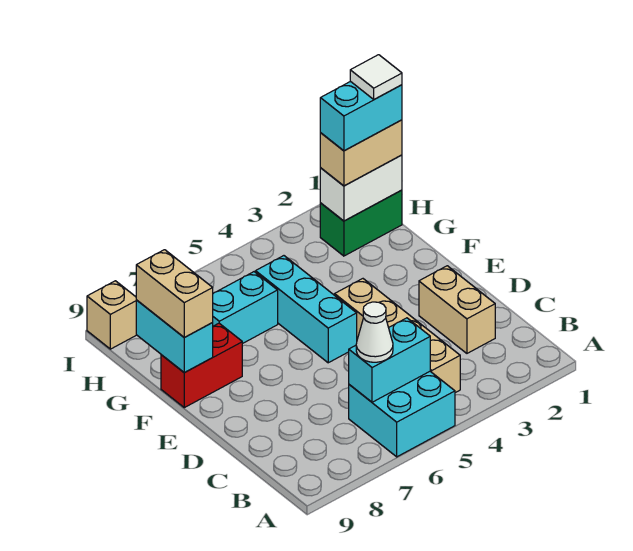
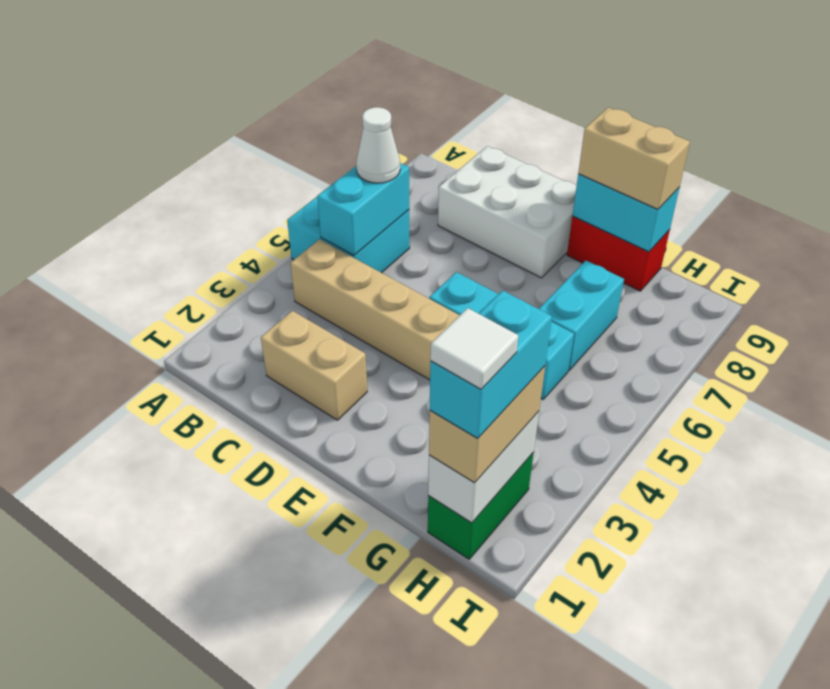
none -> white brick C8:E9 level 1
red brick F8:F9 level 1 -> red brick F9:G9 level 1
tan brick I9 level 1 -> none

